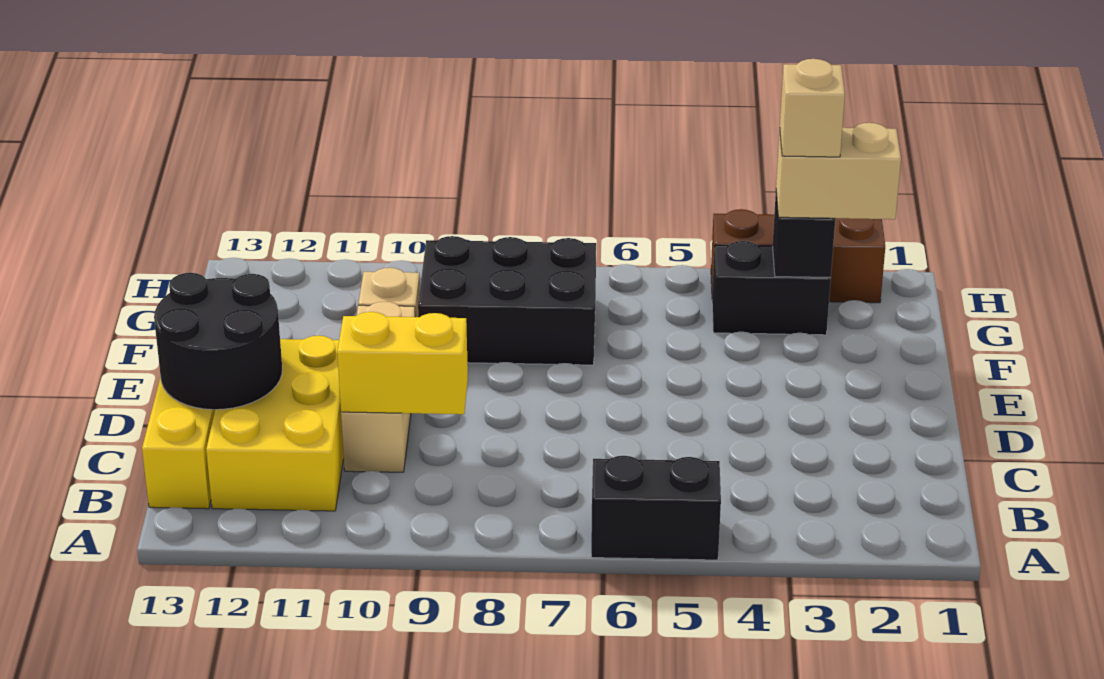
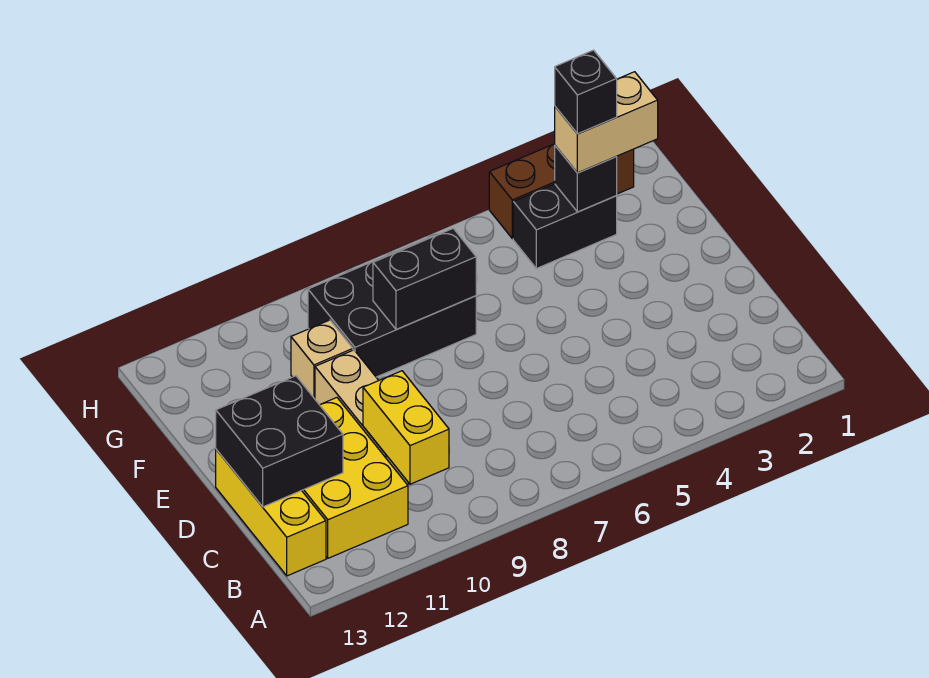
black brick A5:A6 level 1 -> black brick F7:F8 level 2
yellow brick C9:C10 level 2 -> yellow brick B10:C10 level 2
black round brick C12:D13 level 2 -> black brick C12:D13 level 2
tan brick G3 level 4 -> black brick G3 level 4

